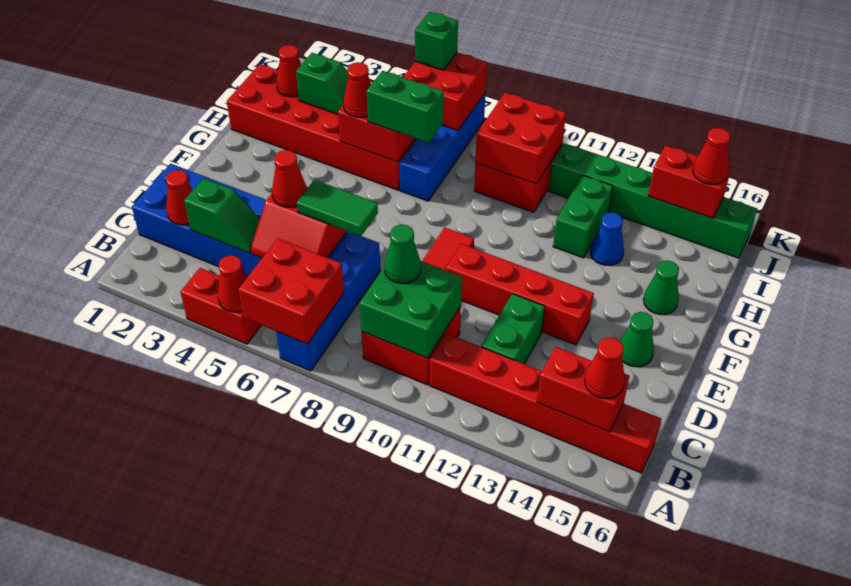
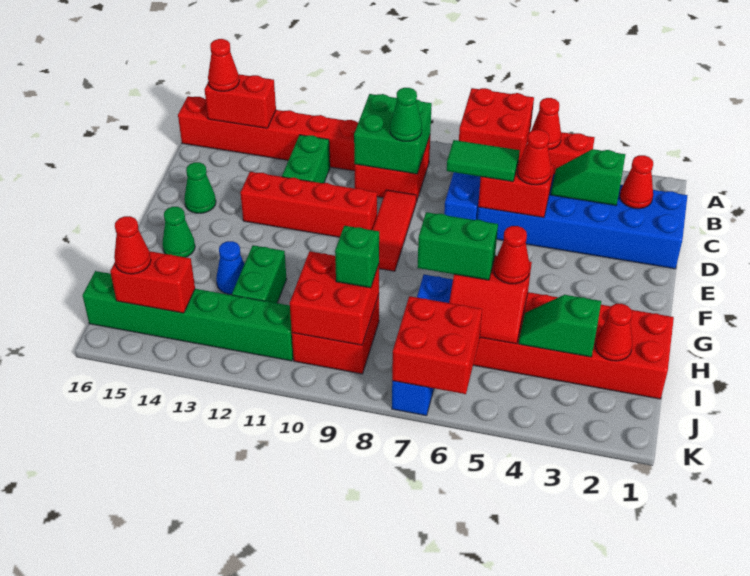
green brick K6 level 3 -> green brick I9 level 3

